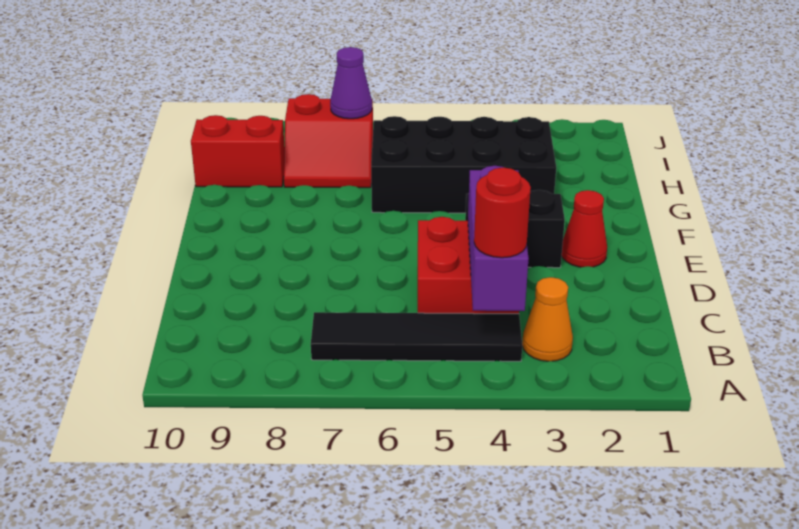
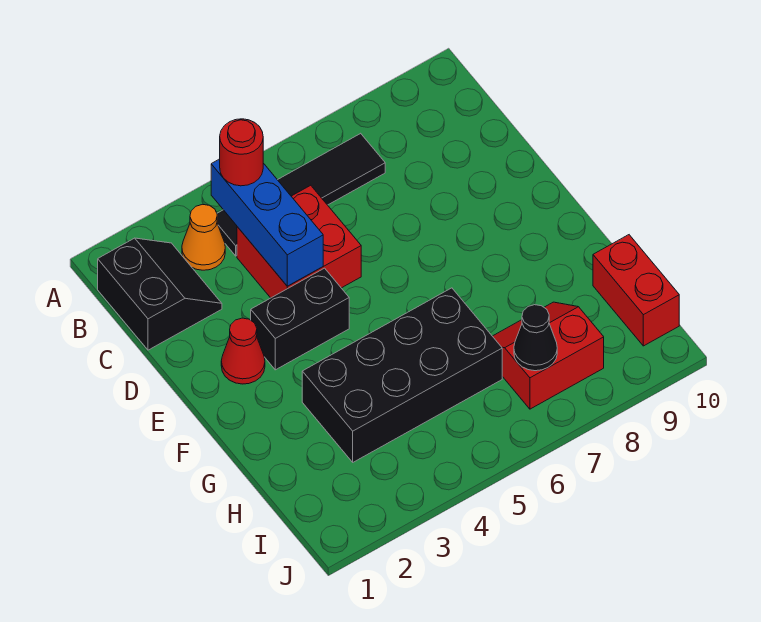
none -> black slope B1:C2 level 1 top 1
purple brick B4:D4 level 2 -> blue brick B4:D4 level 2
red brick H9:H10 level 1 -> red brick H10:I10 level 1
purple cone I7 level 2 -> black cone I7 level 2

